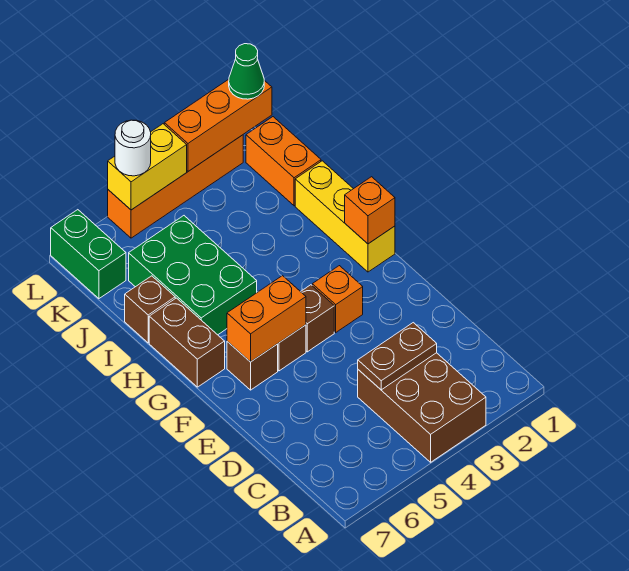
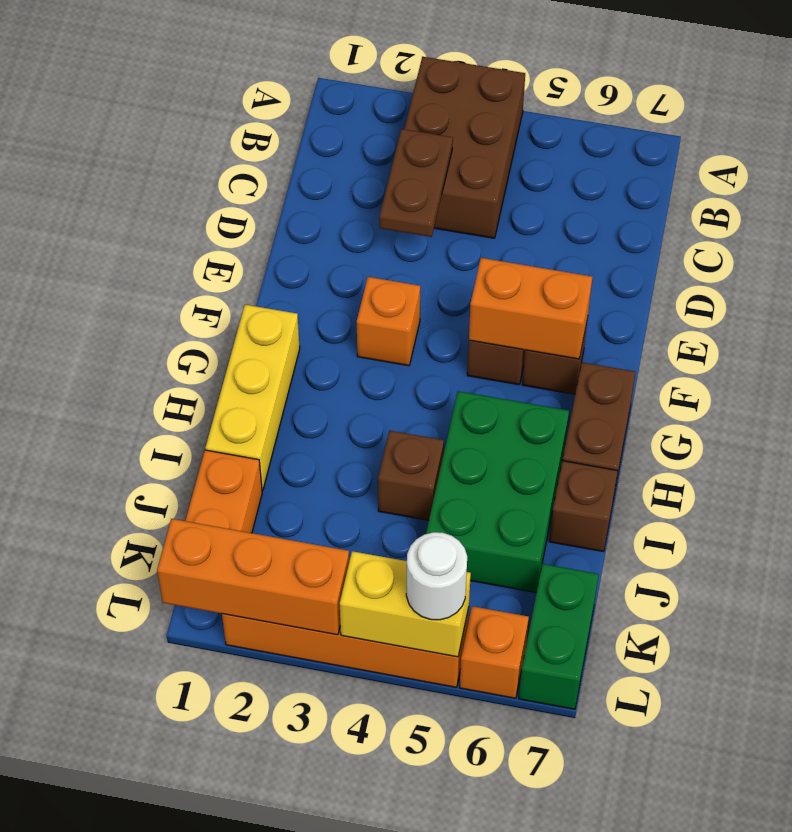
brown plate C3:C4 level 2 -> brown plate C3:D3 level 2
brown brick F4 level 1 -> brown brick I4 level 1
orange brick G1 level 2 -> orange brick L6 level 1
green cone L1 level 3 -> none

